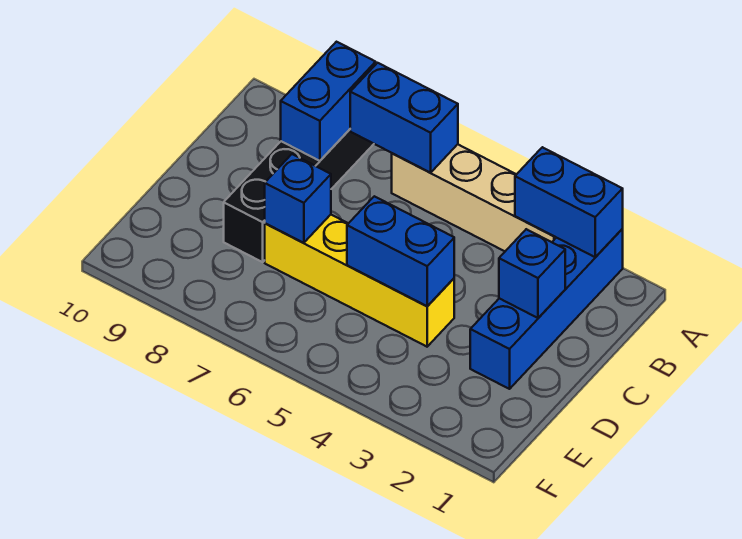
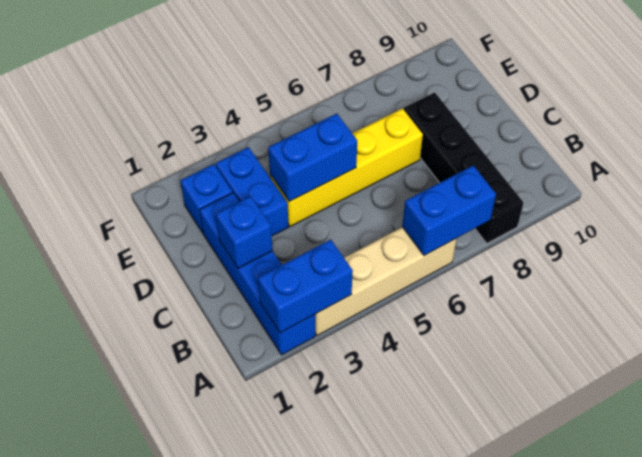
blue brick A8:B8 level 2 -> blue brick D3:E3 level 1
blue brick D7 level 2 -> blue brick E2 level 1

